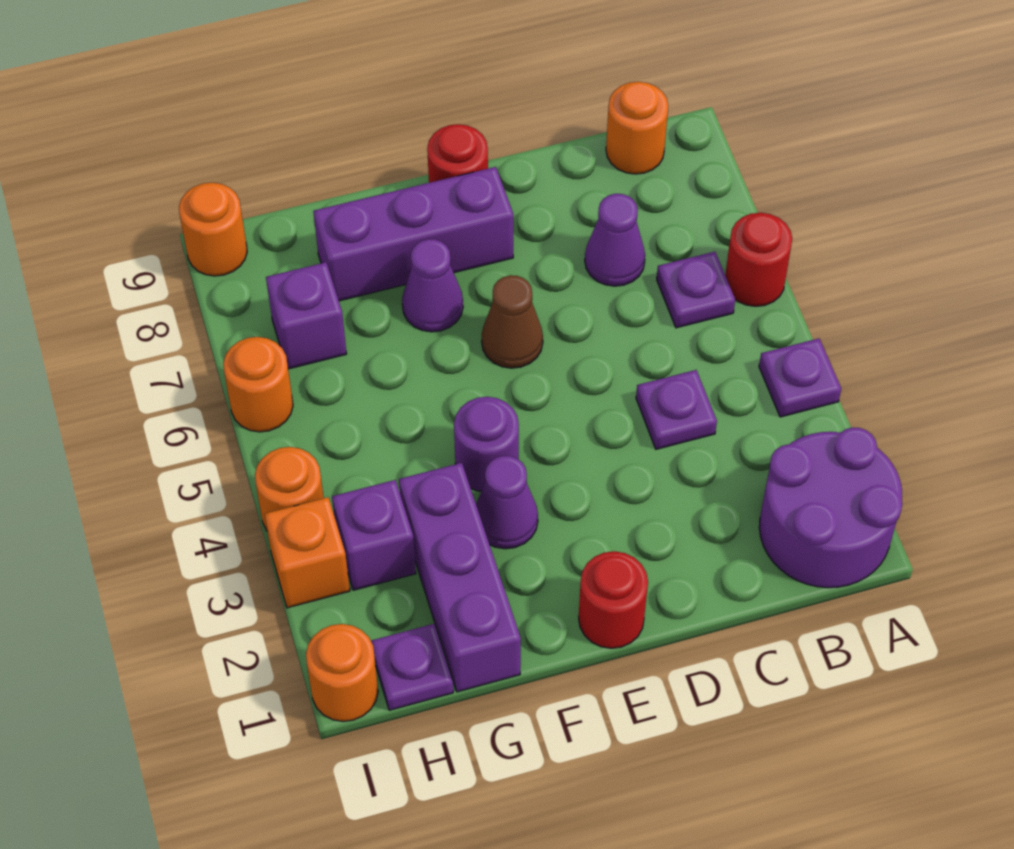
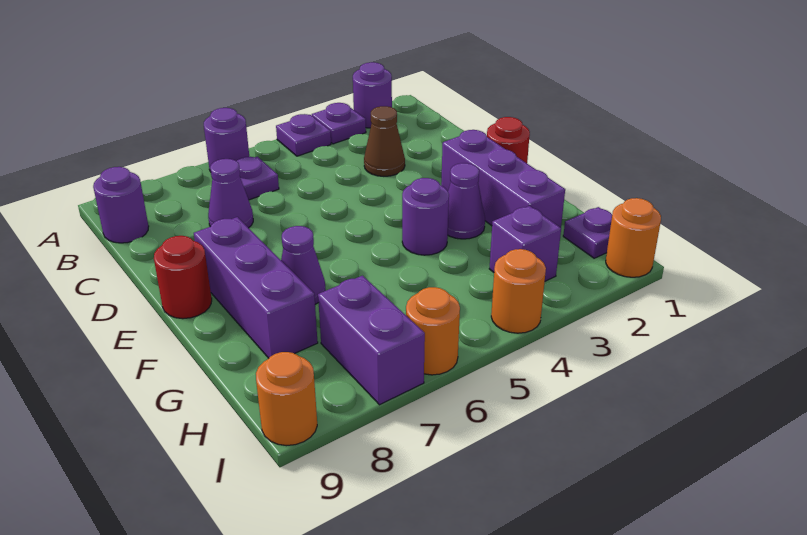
purple round brick A1:B2 level 1 -> purple round brick A2 level 1
red round brick A6 level 1 -> purple round brick A6 level 1
orange round brick B9 level 1 -> purple round brick B9 level 1
purple plate C4 level 1 -> purple plate A3 level 1
brown cone E6 level 1 -> brown cone C3 level 1
purple brick G1:G3 level 1 -> purple brick E2:G2 level 1
purple brick H7 level 1 -> purple brick H7:I7 level 1
orange brick I3 level 1 -> none

